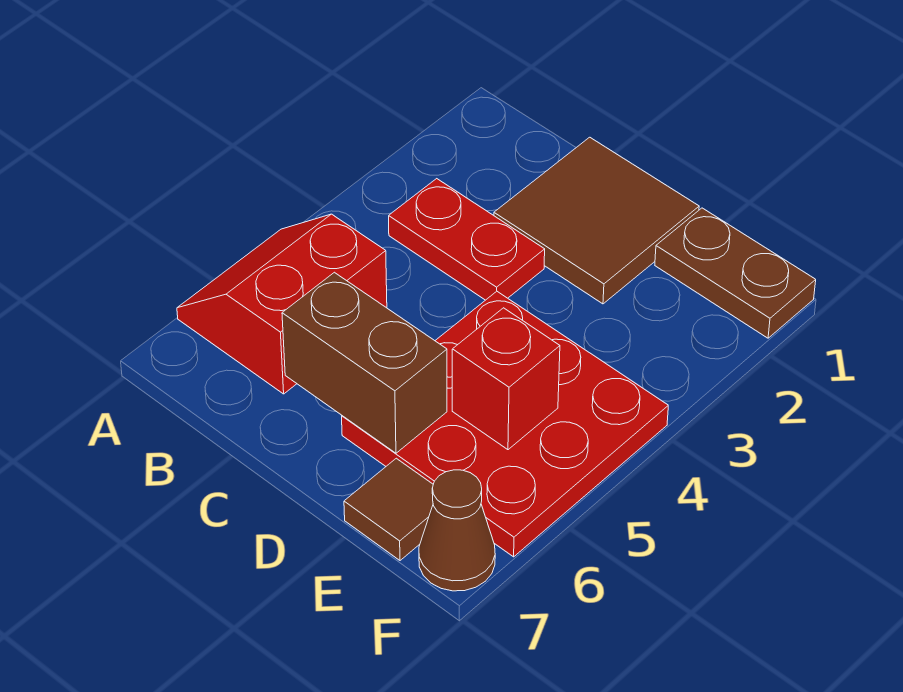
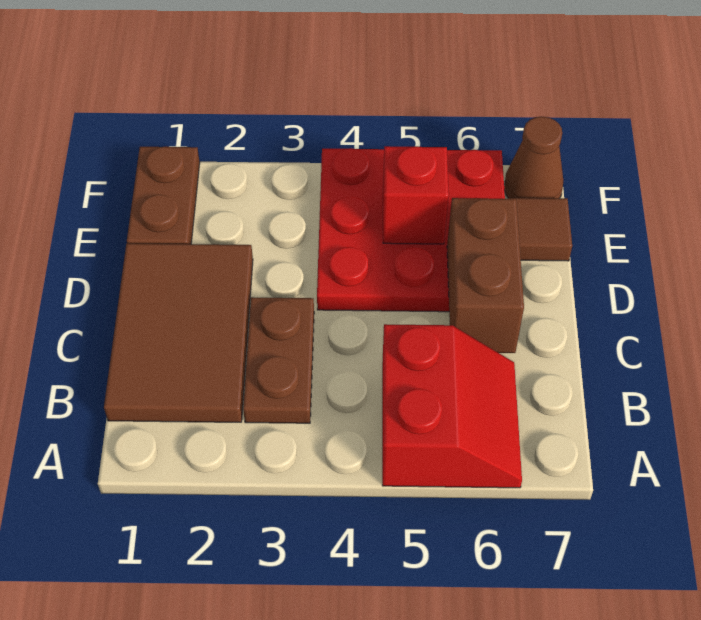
red slope A5:B6 level 1 top B -> red slope A5:B6 level 1 top 5
red plate B3:C3 level 1 -> brown plate B3:C3 level 1
brown tile C1:D2 level 1 -> brown tile B1:D2 level 1

